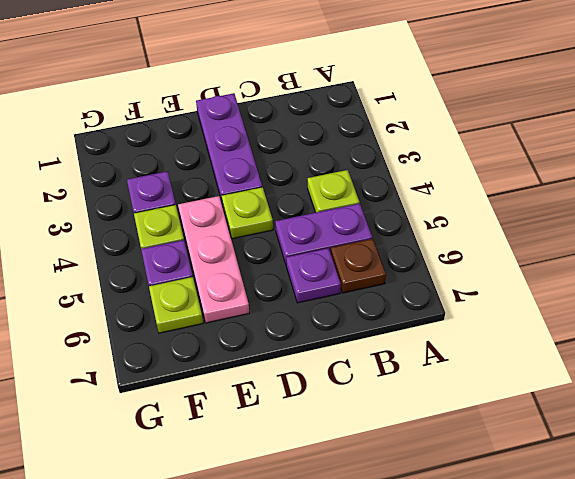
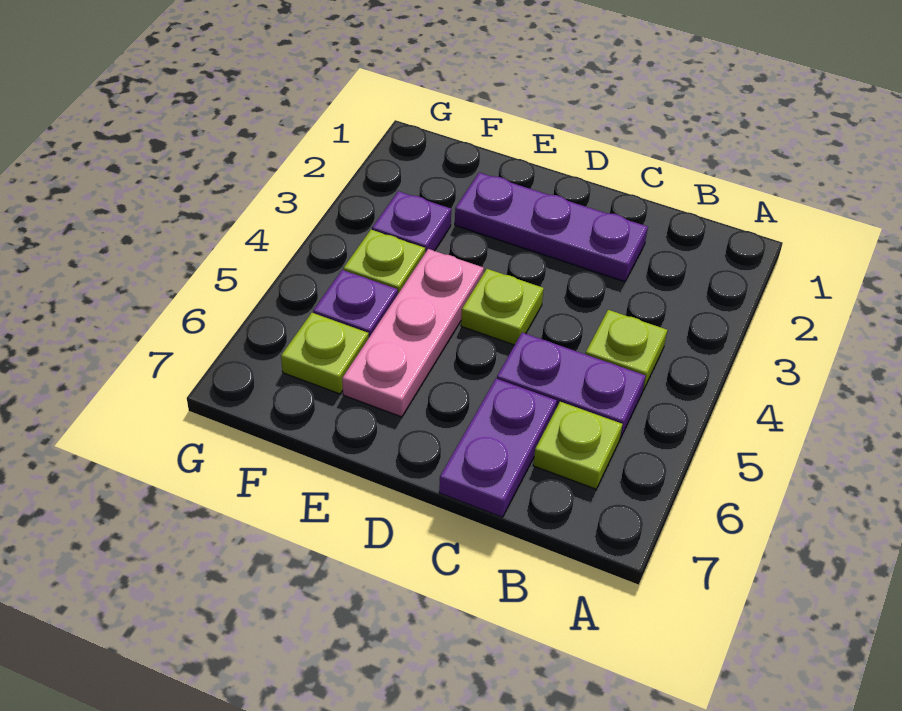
brown plate B6 level 1 -> lime plate B6 level 1
purple plate C6 level 1 -> purple plate C6:C7 level 1
purple plate D1:D3 level 1 -> purple plate C2:E2 level 1

